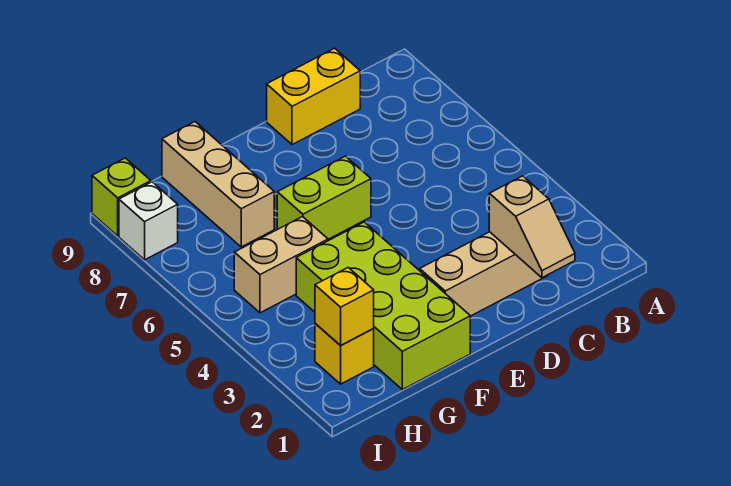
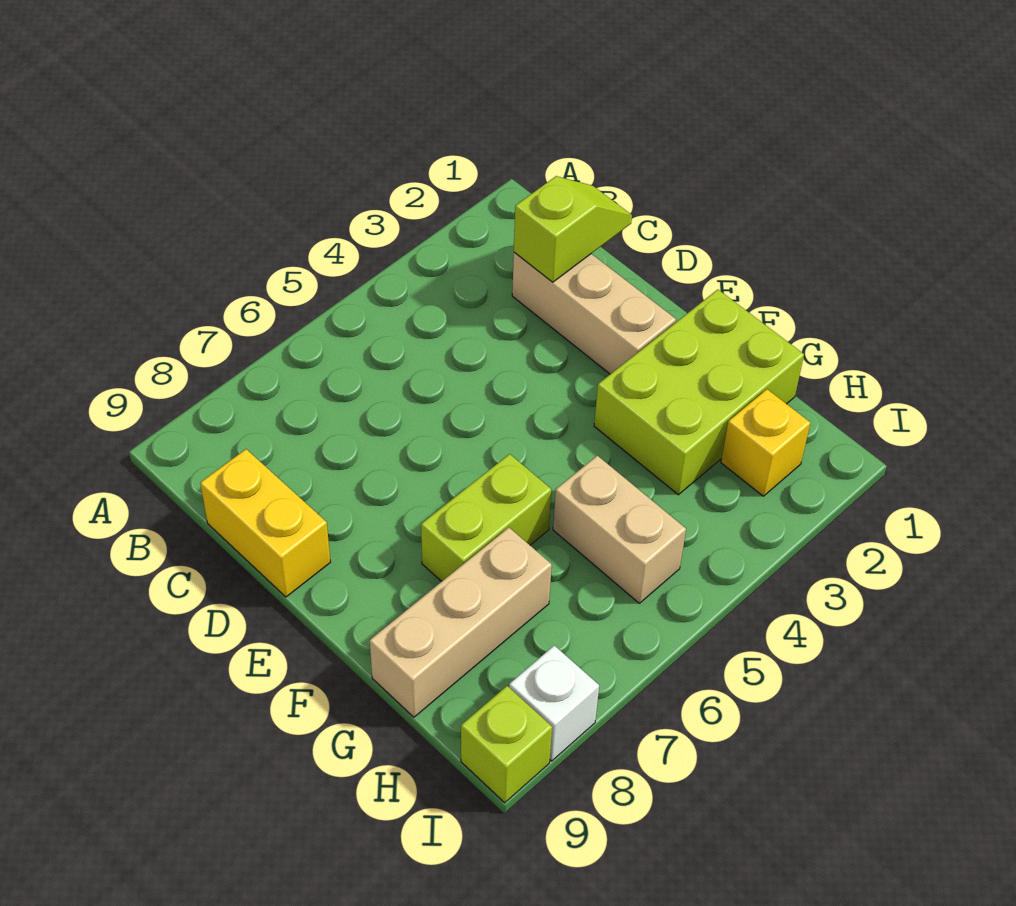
tan slope C1:C2 level 2 top 2 -> lime slope C1:C2 level 2 top 2
lime brick E6:F6 level 1 -> lime brick F6:F7 level 1
lime brick F1:G4 level 1 -> lime brick F1:G3 level 1
yellow brick H2 level 2 -> none

